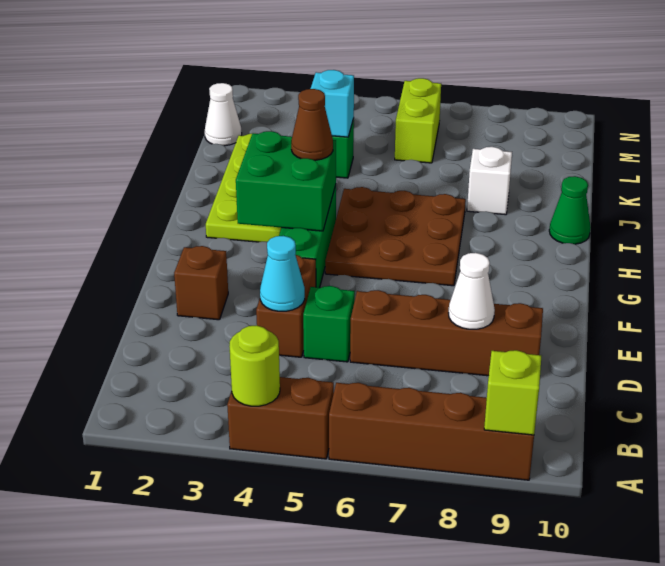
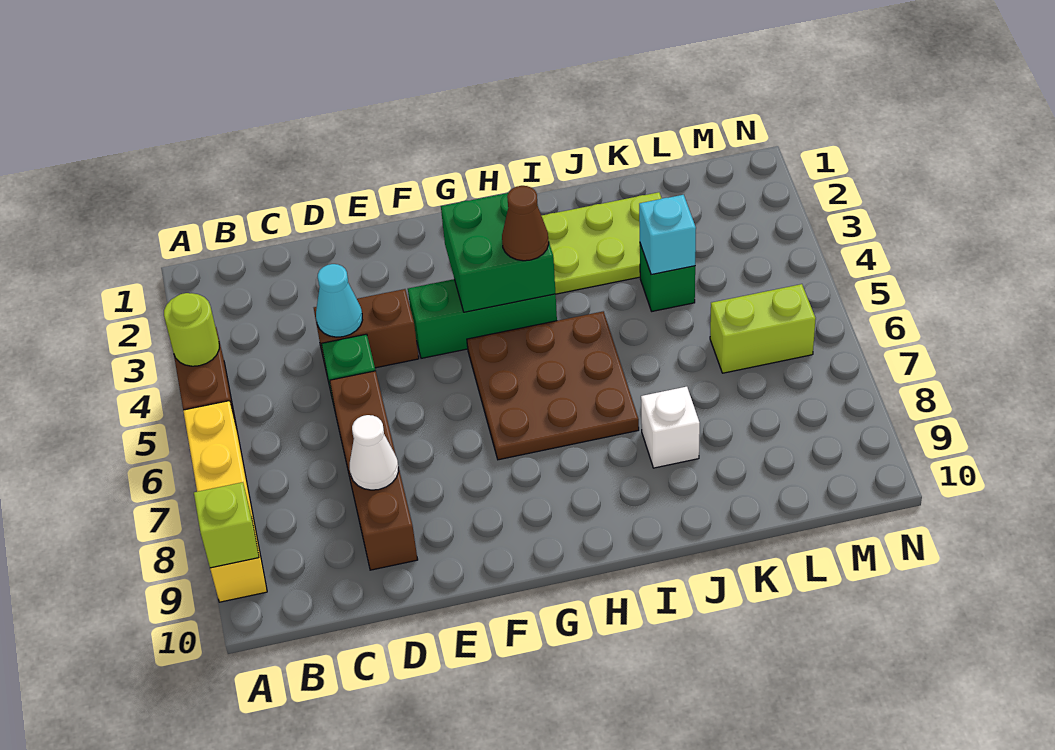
brown brick A6:A9 level 1 -> yellow brick A6:A9 level 1
brown brick E2 level 1 -> none
green cone I10 level 1 -> none
white cone L1 level 1 -> none

